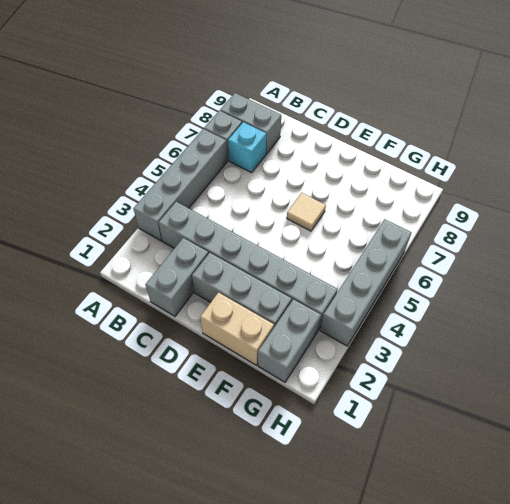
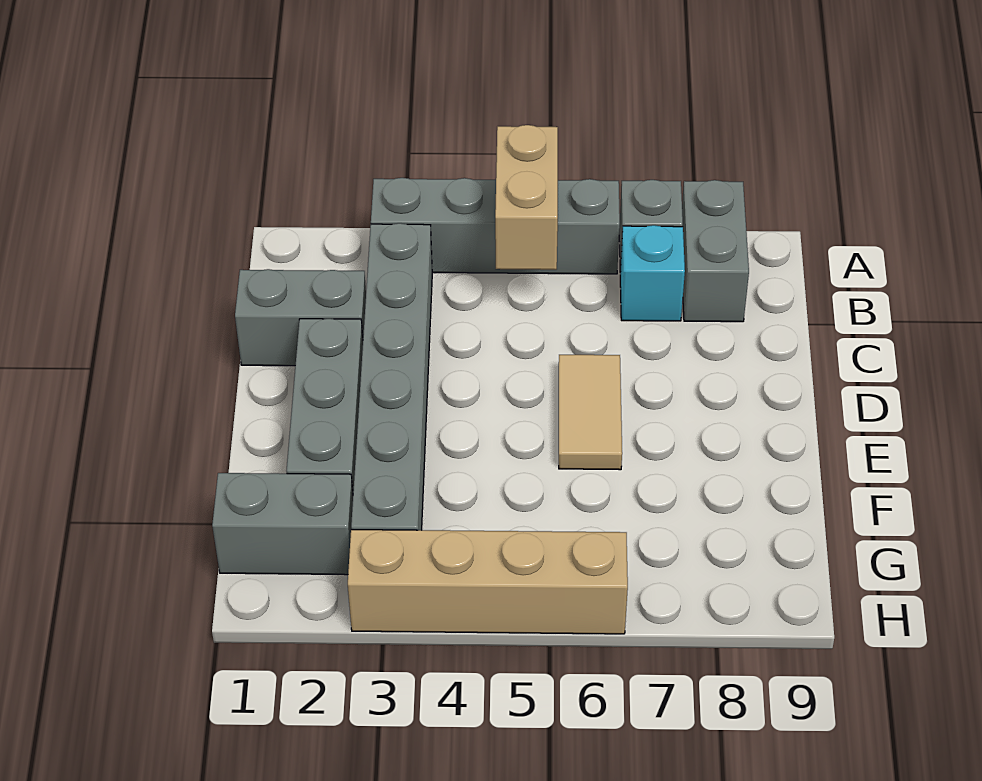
tan brick E1:F1 level 1 -> tan brick A5:B5 level 2
tan tile E6 level 1 -> tan tile D6:E6 level 1
grey brick H3:H6 level 1 -> tan brick H3:H6 level 1

